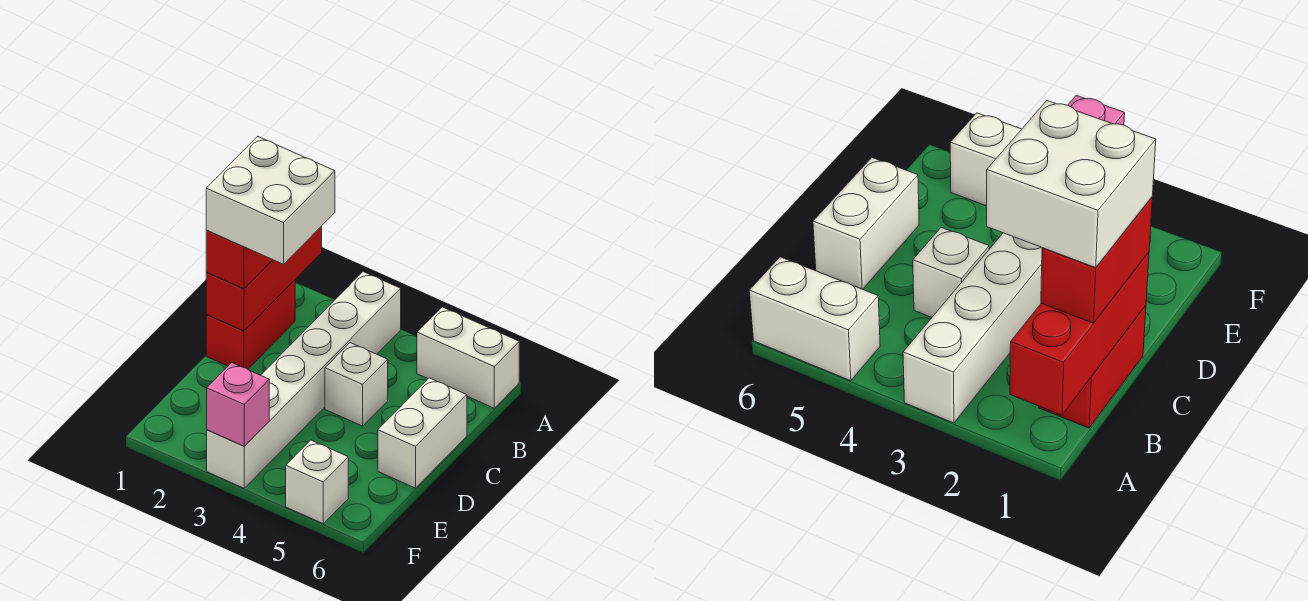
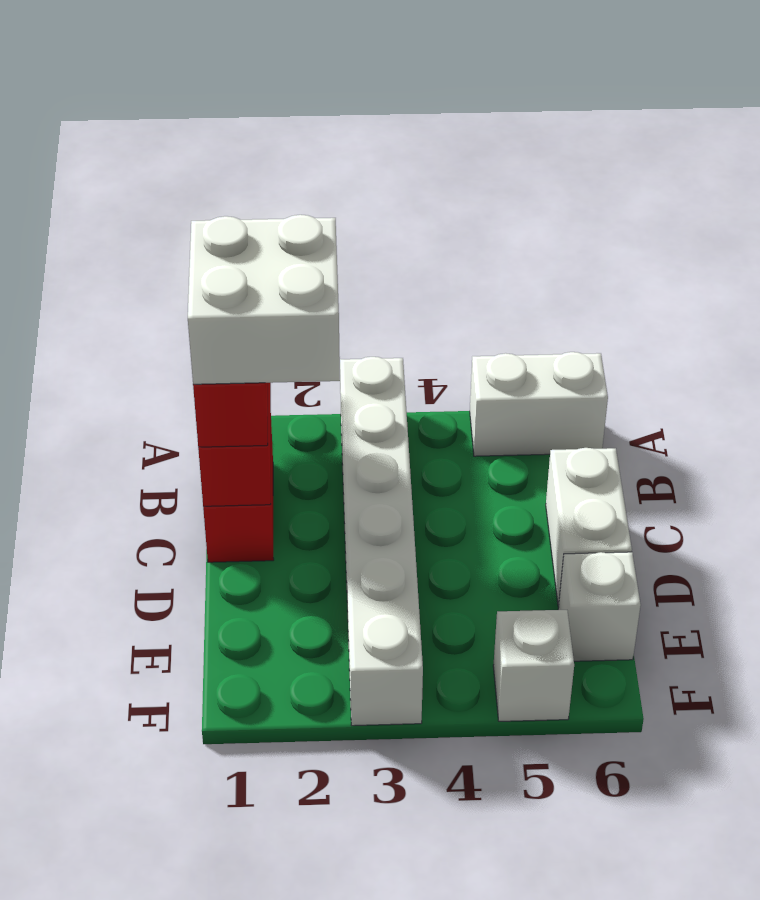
white brick C4 level 1 -> white brick E6 level 1
pink brick F3 level 2 -> none

